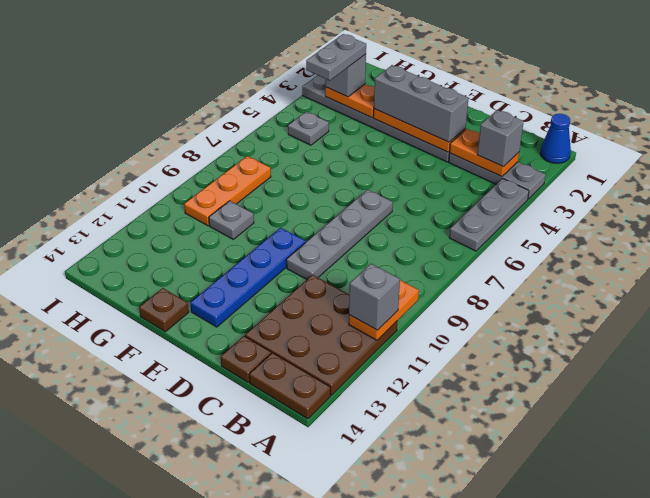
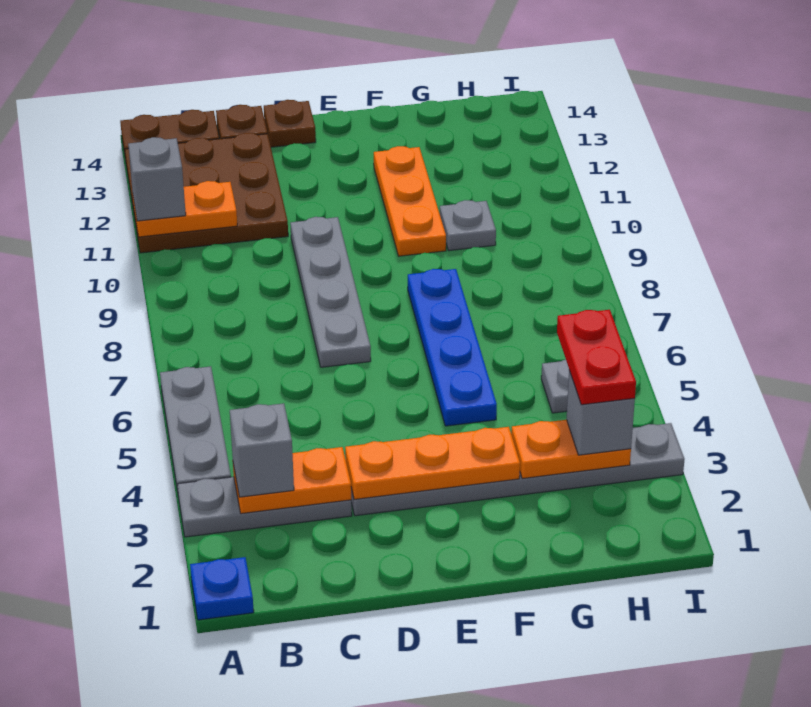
blue cone A1 level 1 -> blue plate A1 level 1
orange plate A10:A11 level 2 -> orange plate A11:B11 level 2
grey brick D3:F3 level 3 -> none
blue plate E10:E13 level 1 -> blue plate F5:F8 level 1
brown plate F14 level 1 -> brown plate D14 level 1
grey plate H3:H4 level 4 -> red plate H3:H4 level 4
orange plate H8:H10 level 1 -> orange plate F10:F12 level 1

